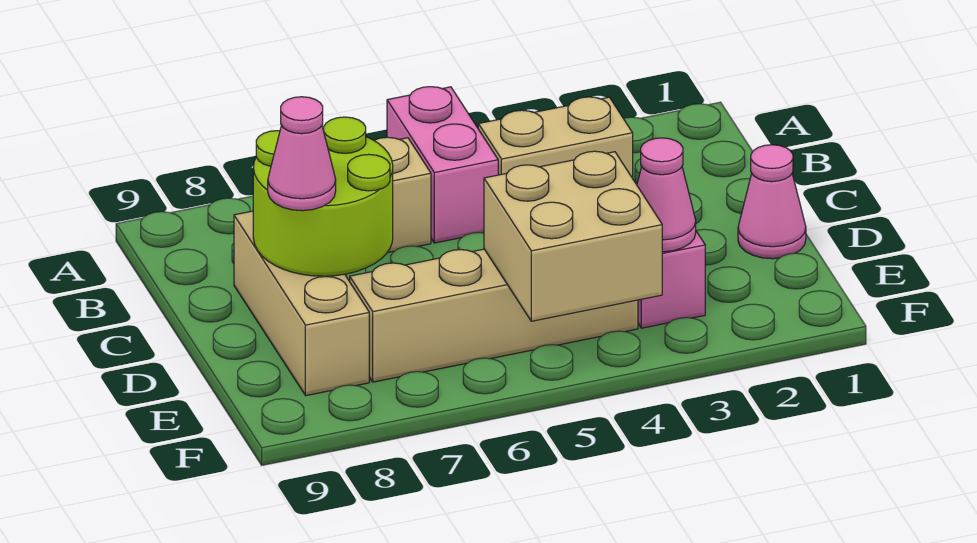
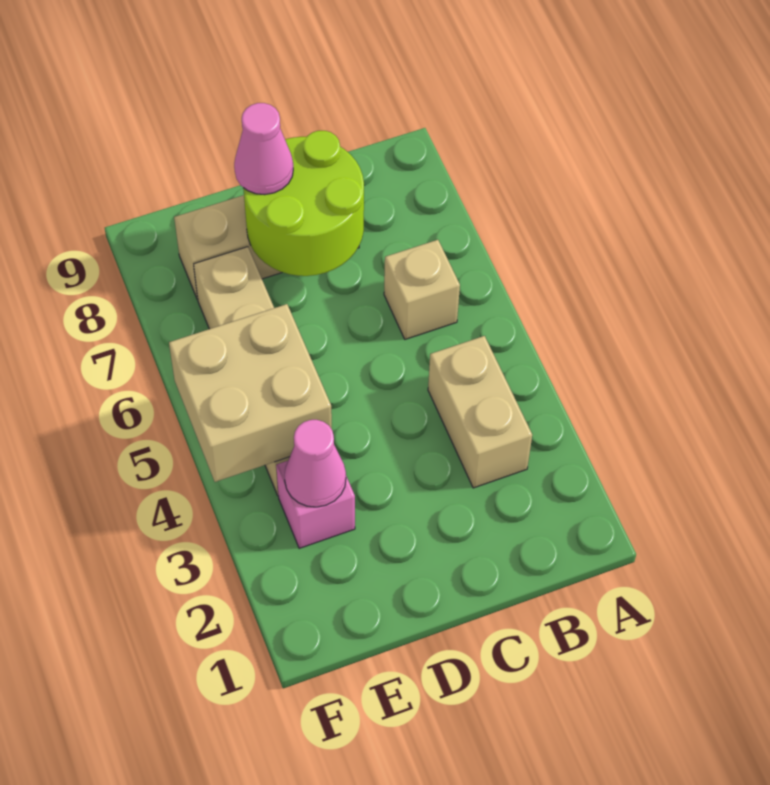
pink brick A5:B5 level 1 -> none
pink cone D1 level 1 -> none

